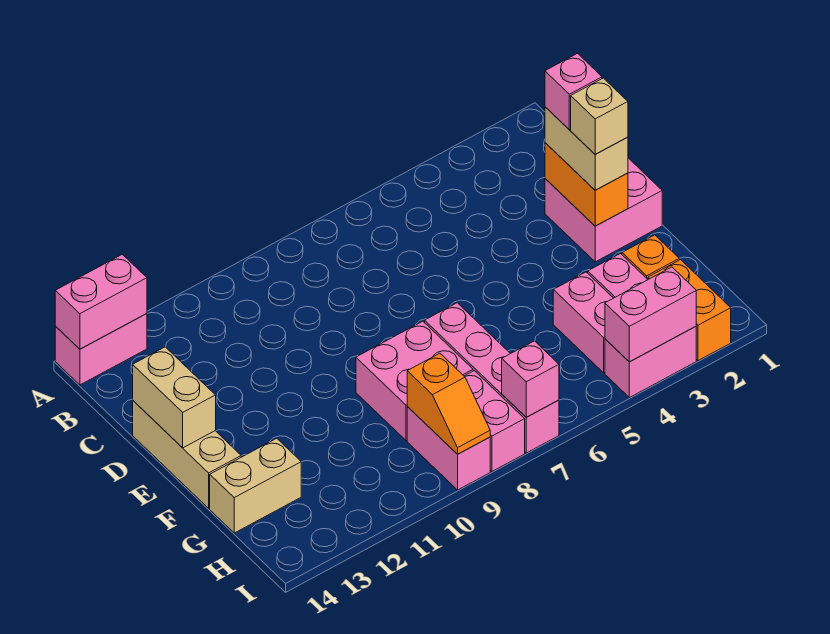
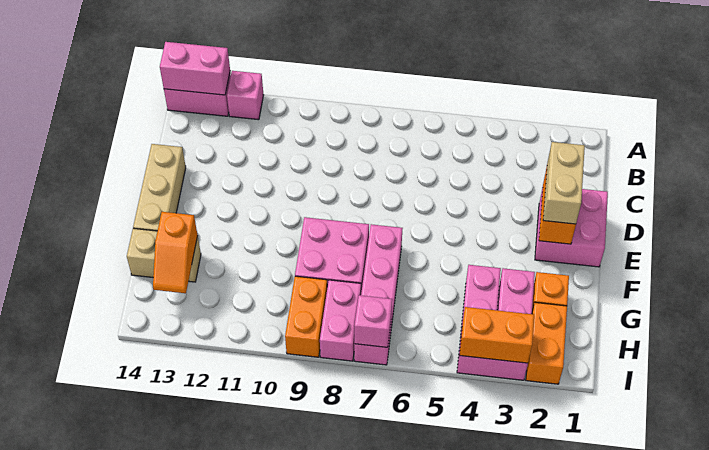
pink brick D2 level 4 -> pink brick A12 level 1
tan brick D14:E14 level 2 -> none
tan brick E2 level 4 -> none
pink brick H9:I9 level 1 -> orange brick H9:I9 level 1
orange slope H9:I9 level 2 top H -> orange slope G13:H13 level 2 top G
pink brick I3:I4 level 2 -> orange brick I3:I4 level 2

